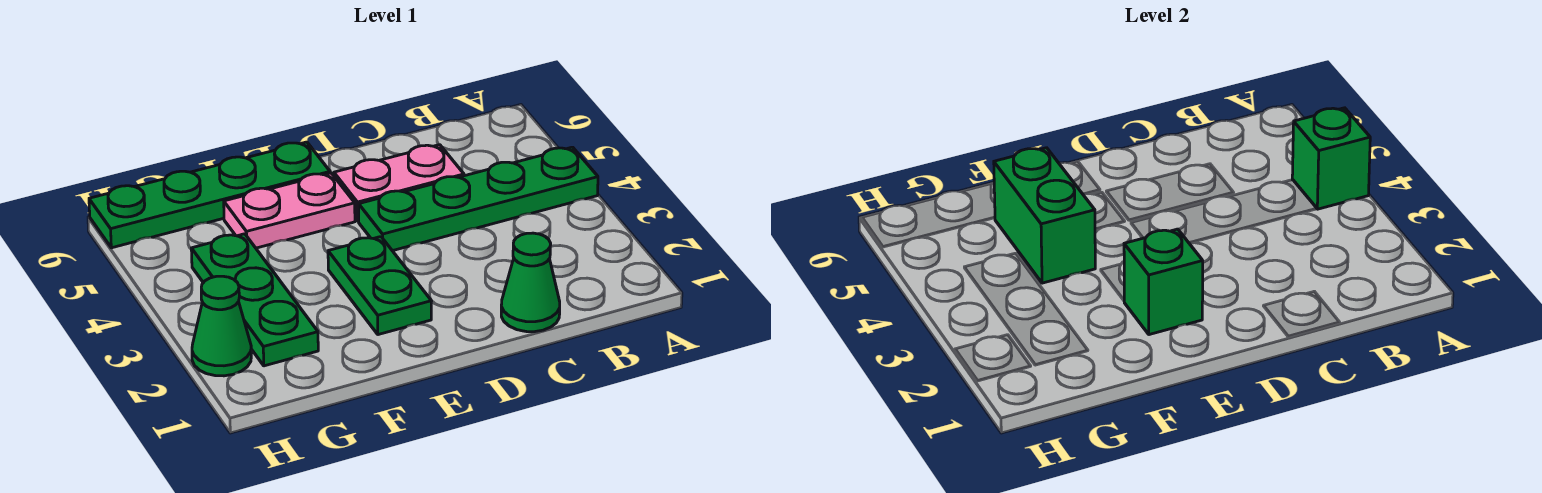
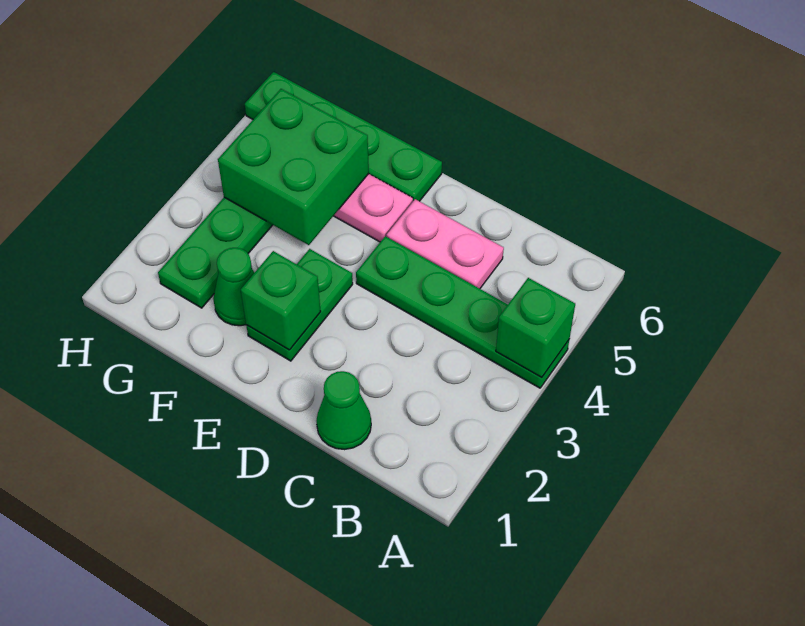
green brick F4:F5 level 2 -> green brick F4:G5 level 2
green cone H2 level 1 -> green cone F2 level 1

